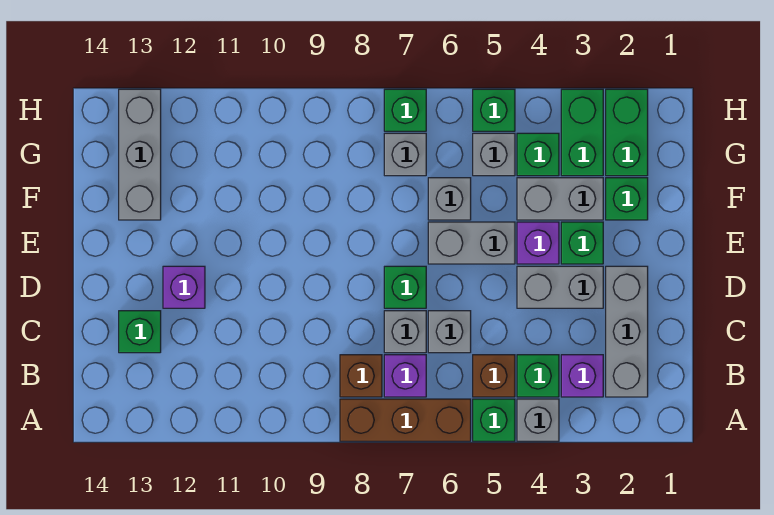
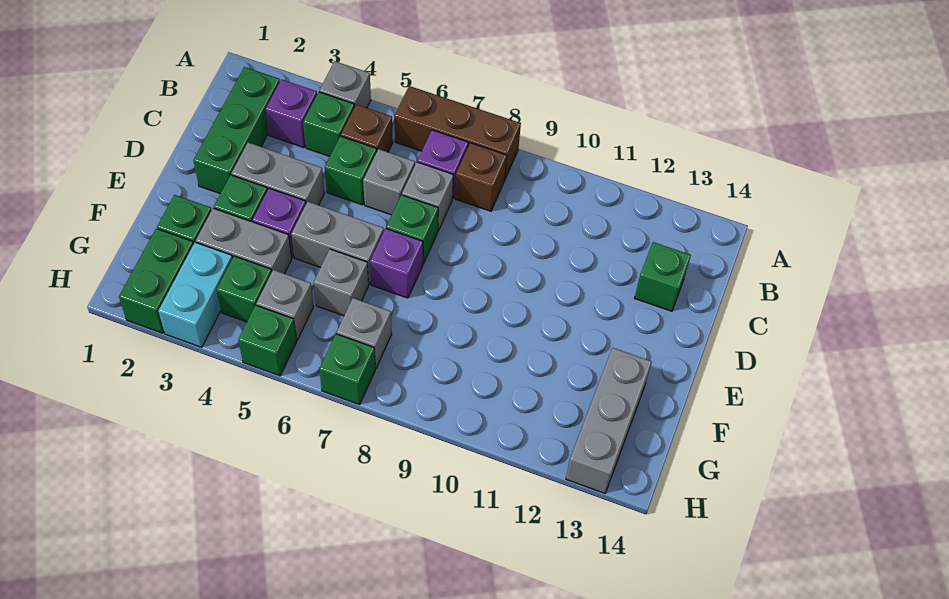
green brick A5 level 1 -> green brick C5 level 1
grey brick B2:D2 level 1 -> green brick B2:D2 level 1
purple brick D12 level 1 -> purple brick E7 level 1
green brick G3:H3 level 1 -> cyan brick G3:H3 level 1

